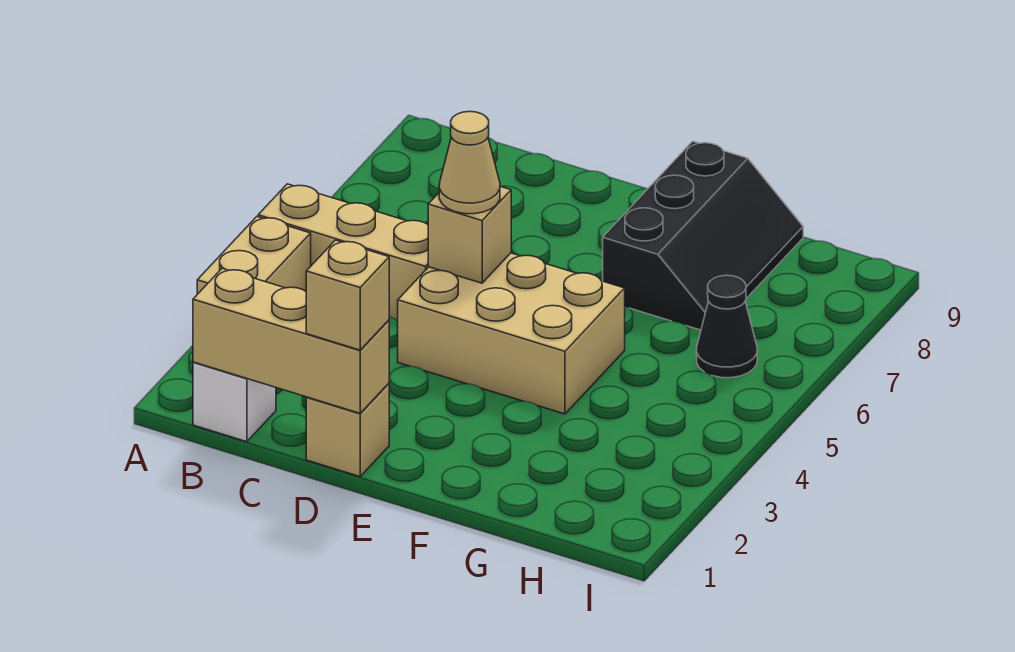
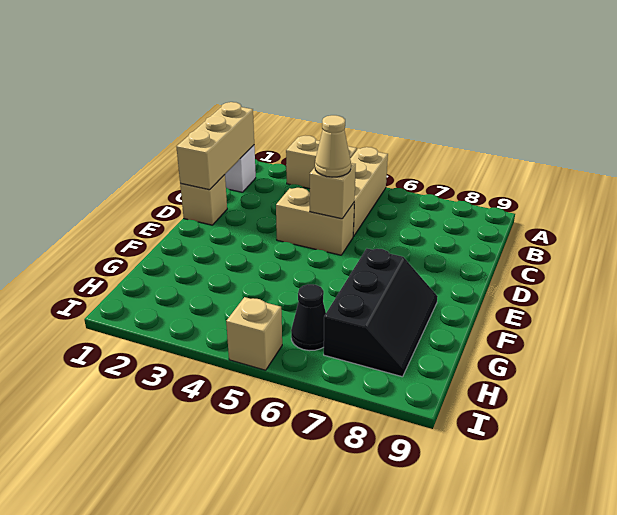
tan brick D1 level 3 -> tan brick I5 level 1
tan brick D4:F5 level 1 -> tan brick D4:D5 level 1
black slope F7:G9 level 1 top F -> black slope F7:H8 level 1 top 7

